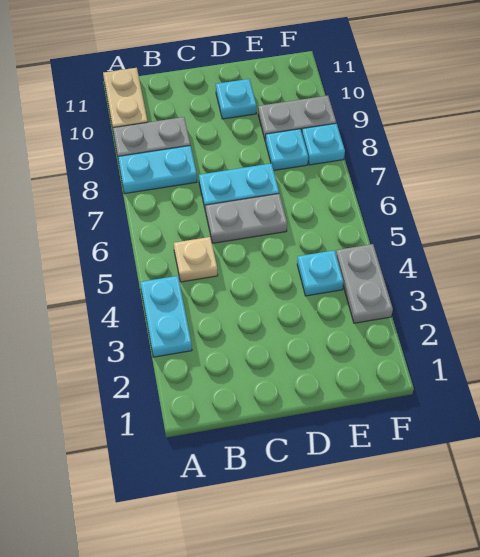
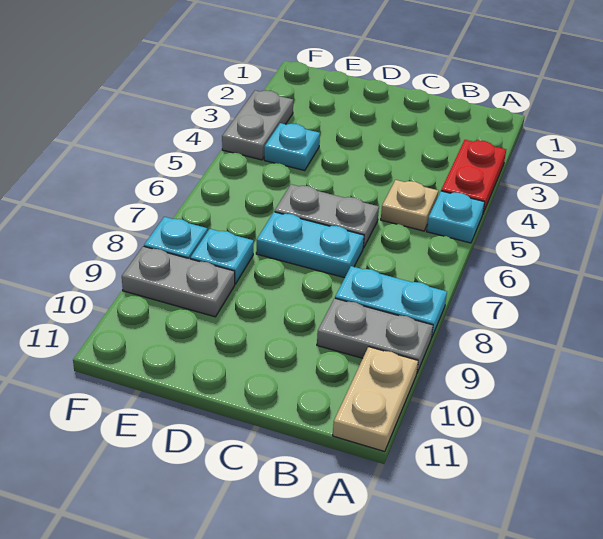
cyan plate A3:A4 level 1 -> red plate A3:A4 level 1
cyan plate D10 level 1 -> cyan plate A5 level 1

